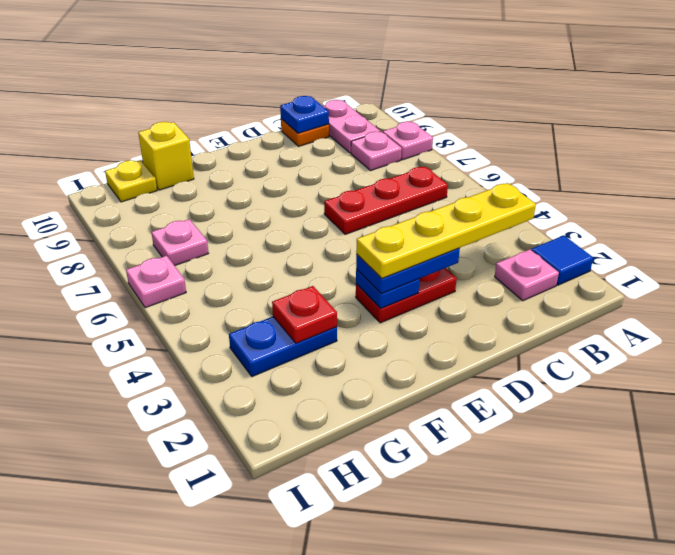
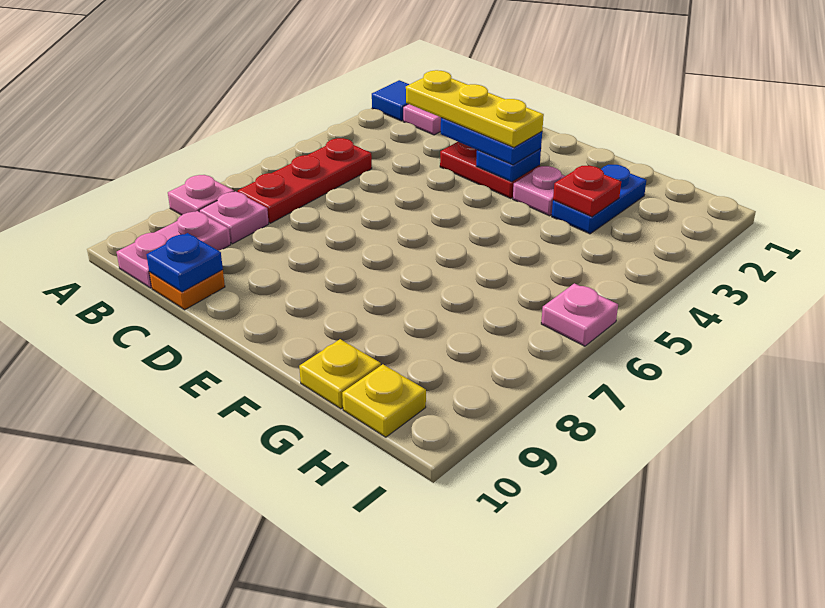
yellow plate B3:E3 level 4 -> yellow plate C3:E3 level 4
red plate B6:D6 level 1 -> red plate B5:B7 level 1
blue plate G3:H3 level 1 -> blue plate G2:G3 level 1
yellow brick G10 level 1 -> yellow plate G10 level 1
pink plate H7 level 1 -> pink plate F3 level 1

